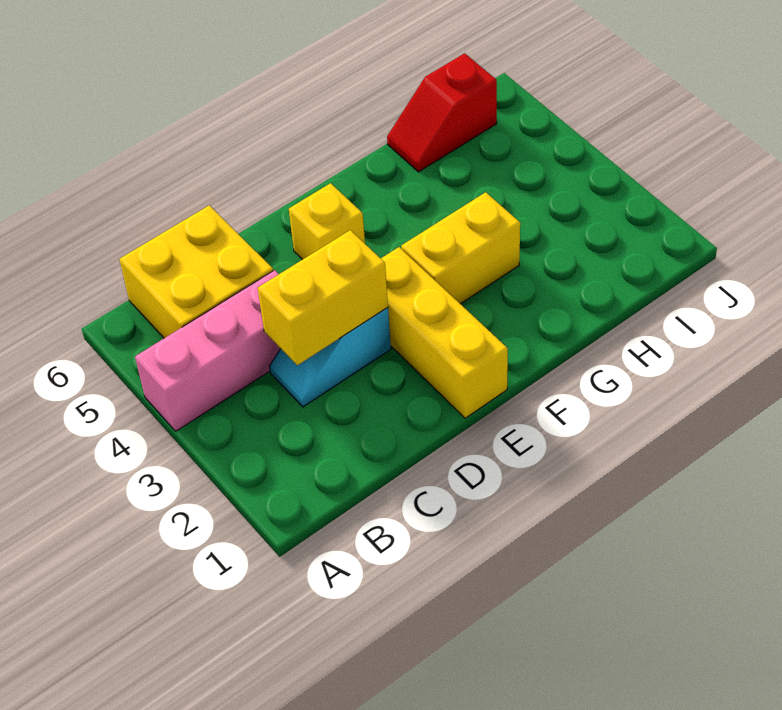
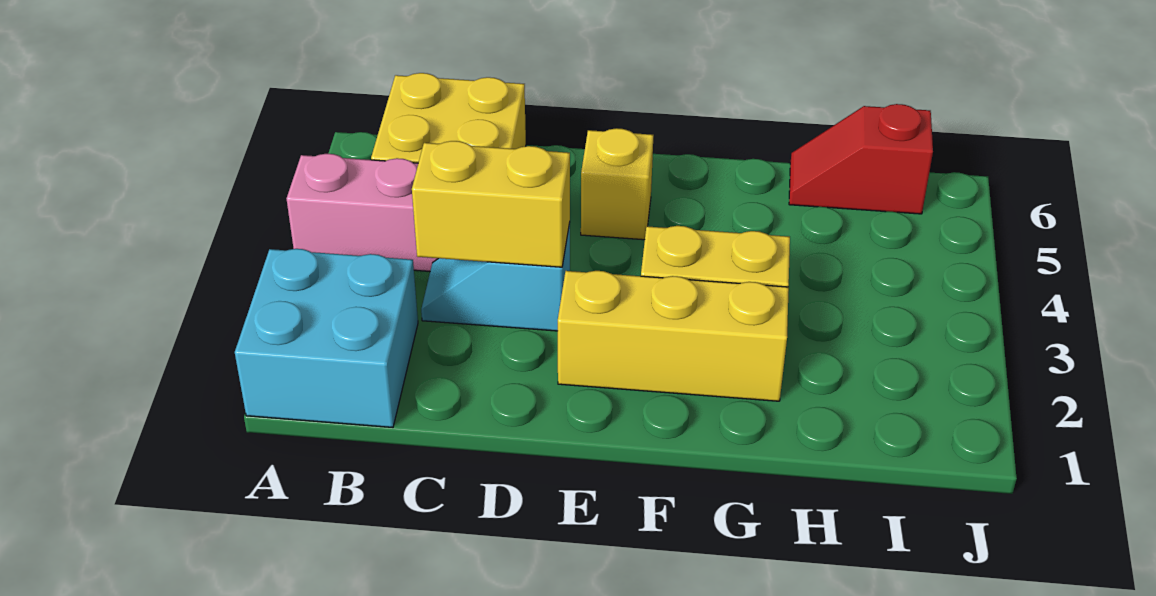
none -> cyan brick A1:B2 level 1
yellow brick E1:E3 level 1 -> yellow brick E2:G2 level 1

